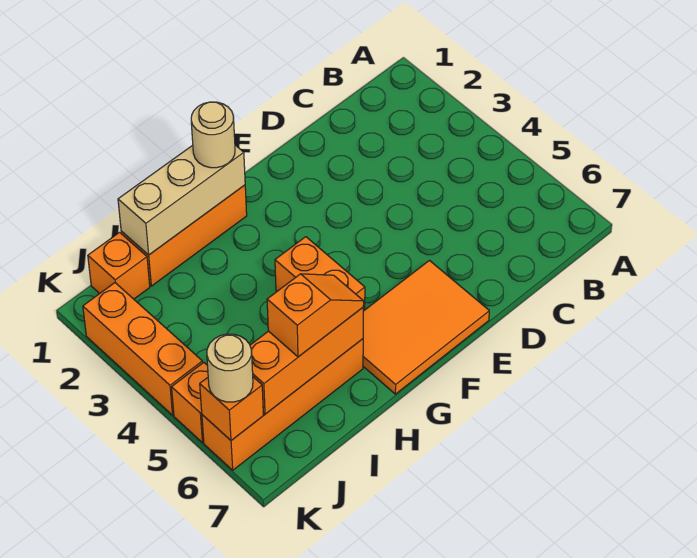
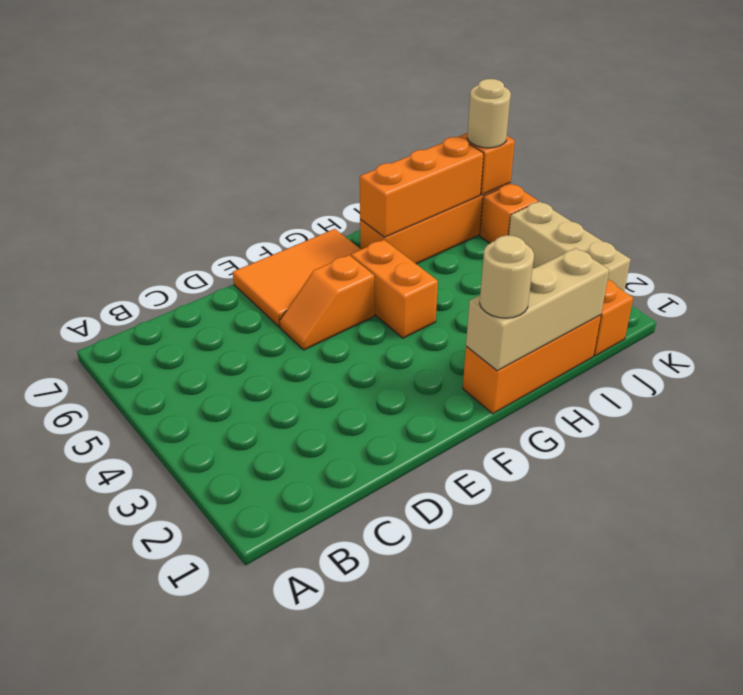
orange slope H6:I6 level 3 top I -> orange slope E5:F5 level 1 top F
orange brick K2:K4 level 1 -> tan brick K2:K4 level 1

